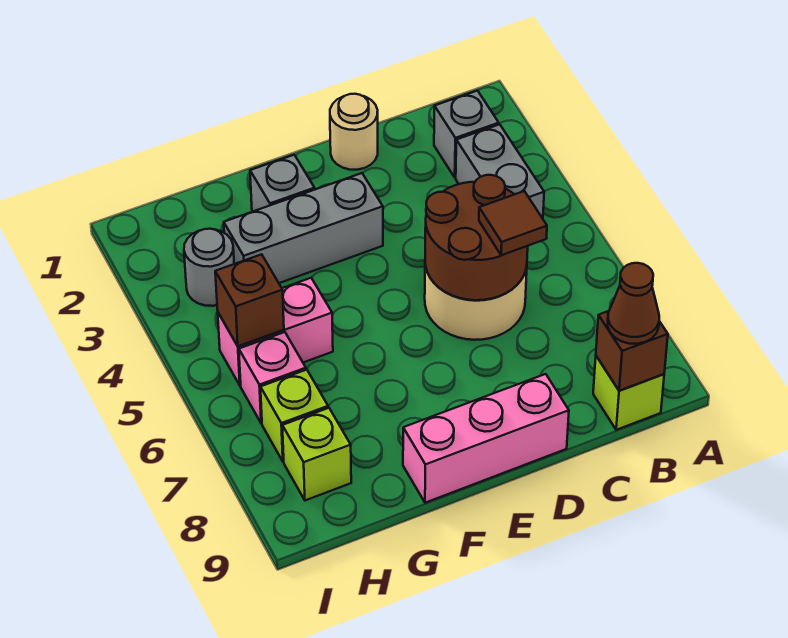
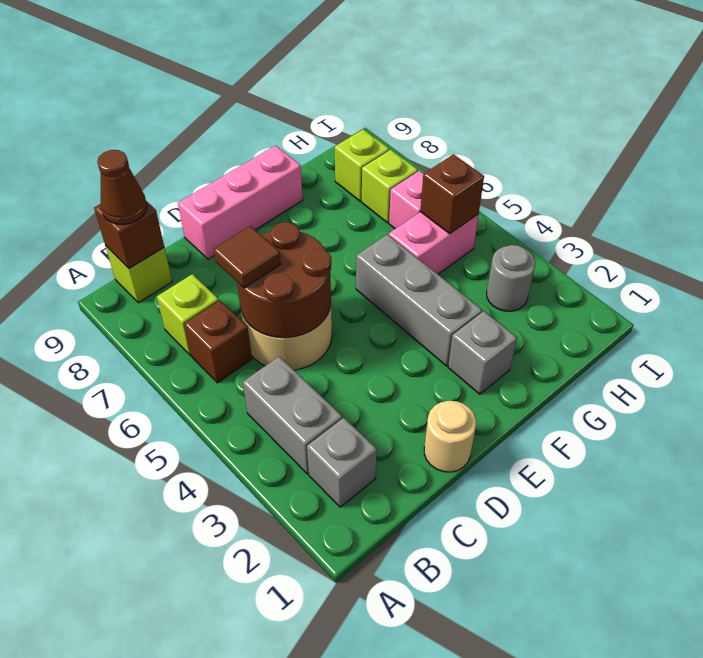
none -> brown brick B6 level 1
none -> lime brick B7 level 1
grey brick E3:G3 level 1 -> grey brick F3:F5 level 1

